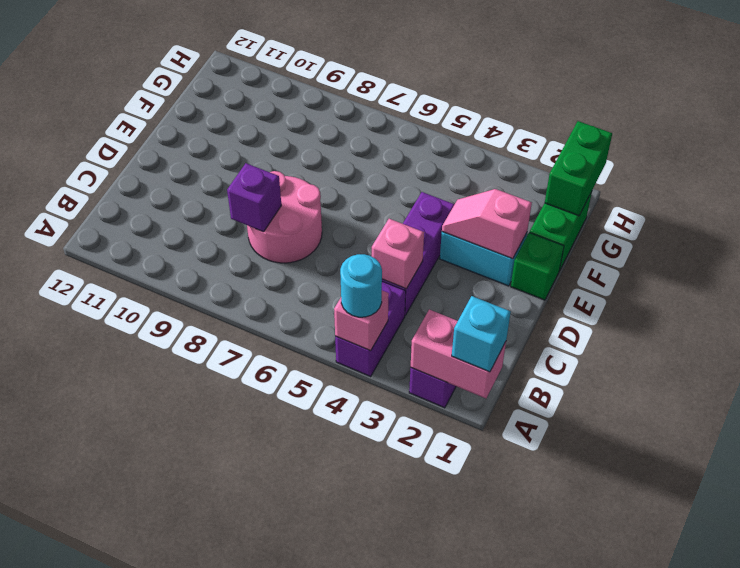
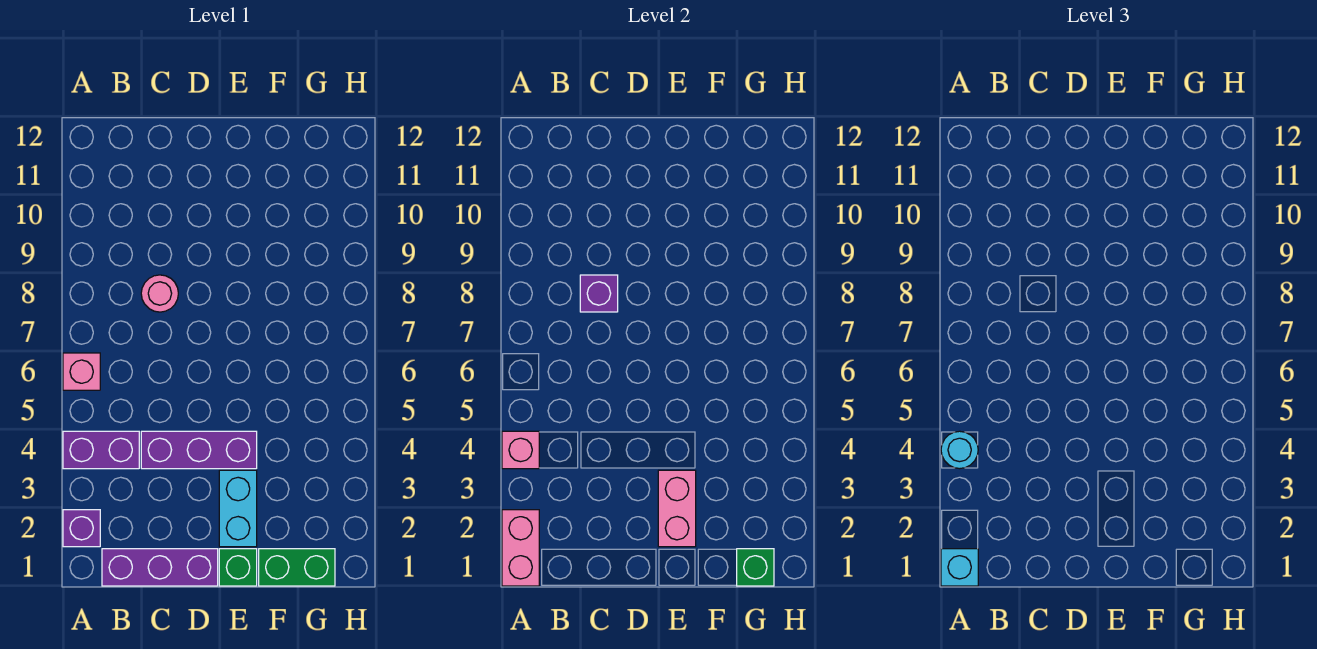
none -> purple brick B1:D1 level 1
pink brick C4 level 2 -> pink brick A6 level 1
pink round brick C7:D8 level 1 -> pink round brick C8 level 1
pink slope E2:E3 level 2 top 2 -> pink brick E2:E3 level 2
green brick G1:H1 level 2 -> green brick G1 level 2

